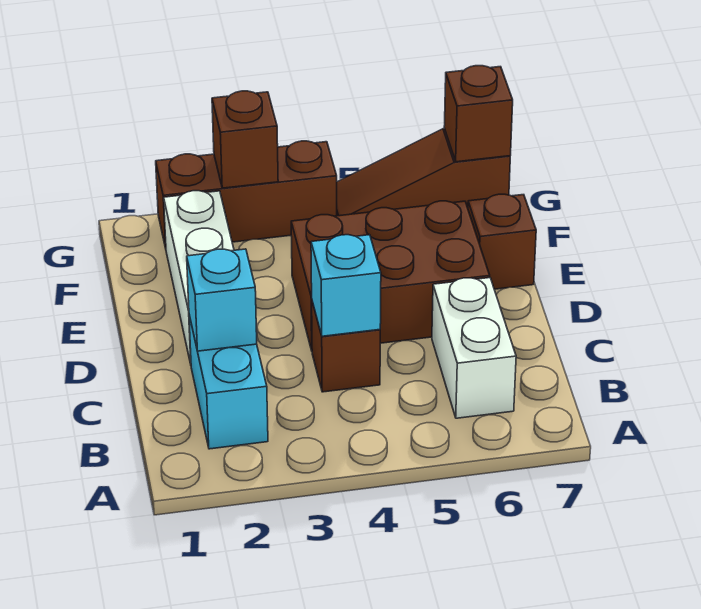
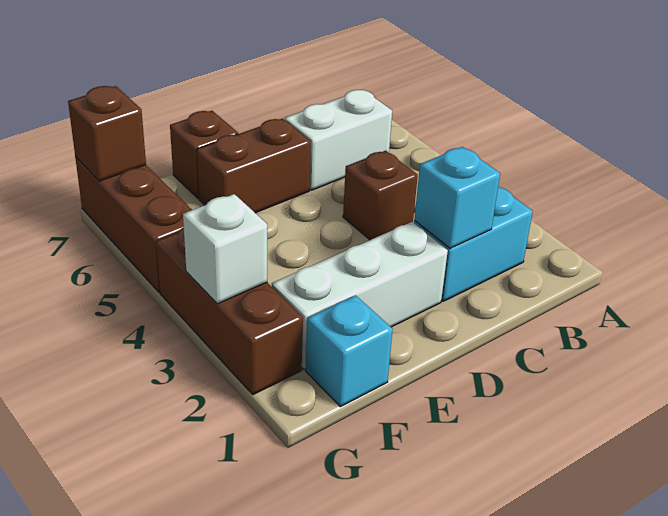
cyan brick C4 level 2 -> cyan brick F1 level 1
brown brick D4:E6 level 1 -> brown brick D6:E6 level 1
brown brick G3 level 2 -> white brick G3 level 2
brown slope G5:G7 level 1 top 7 -> brown brick G5:G7 level 1

